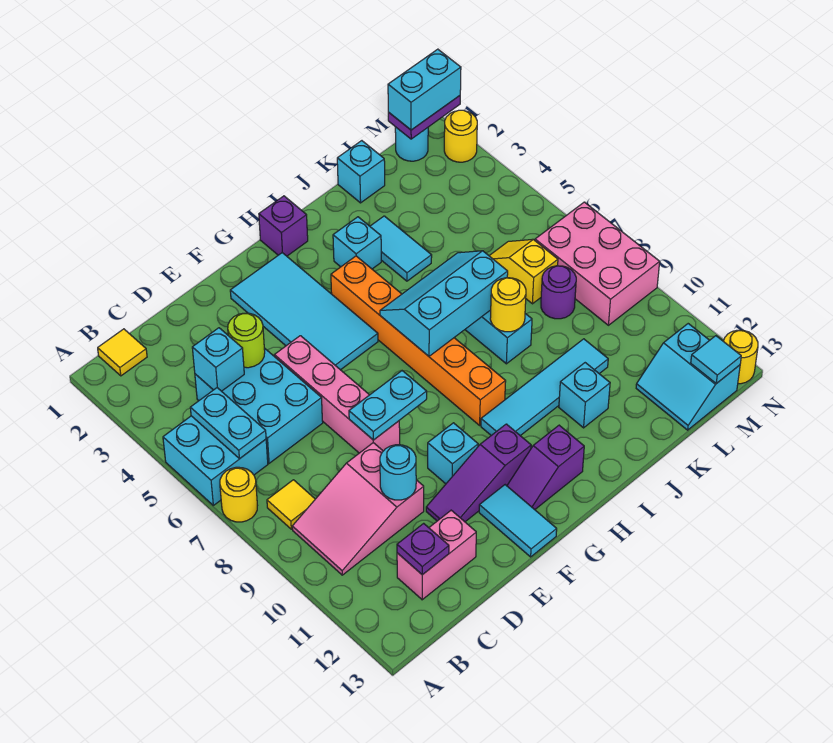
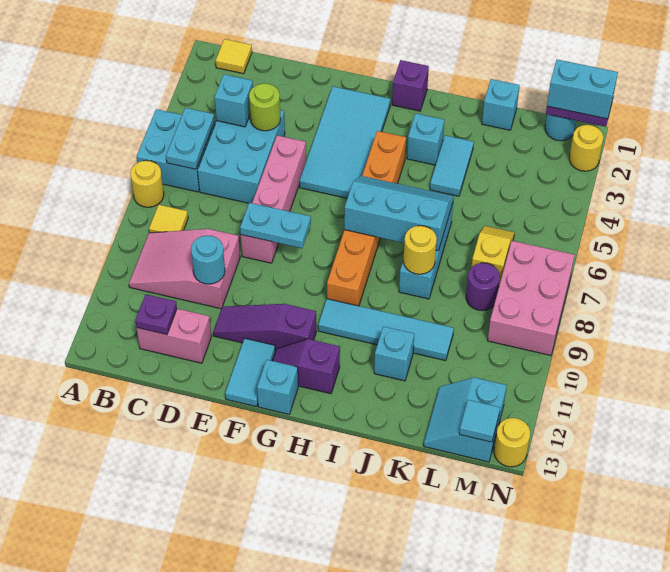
cyan brick F10 level 1 -> cyan brick G13 level 1

